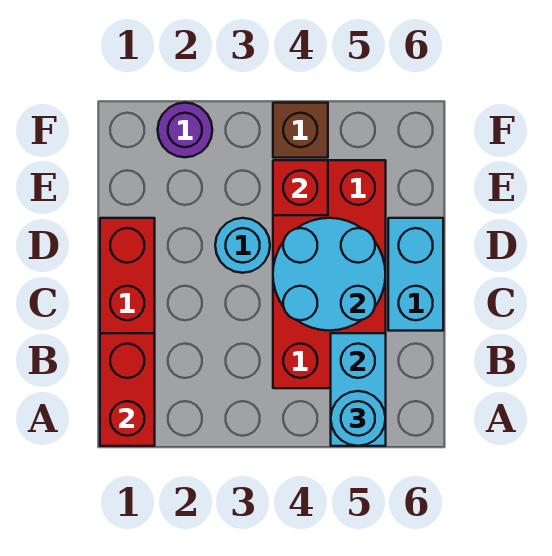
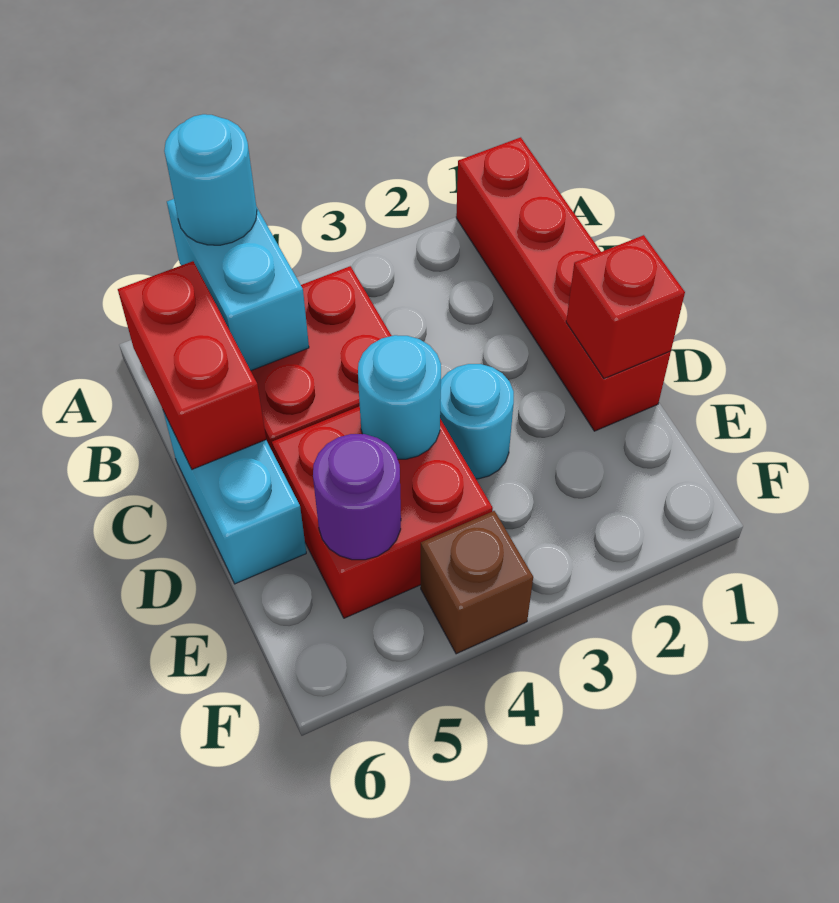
red brick A1:B1 level 2 -> red brick B6:C6 level 2
cyan round brick C4:D5 level 2 -> cyan round brick D4 level 2
red brick E4 level 2 -> red brick D1 level 2
purple round brick F2 level 1 -> purple round brick E5 level 2

